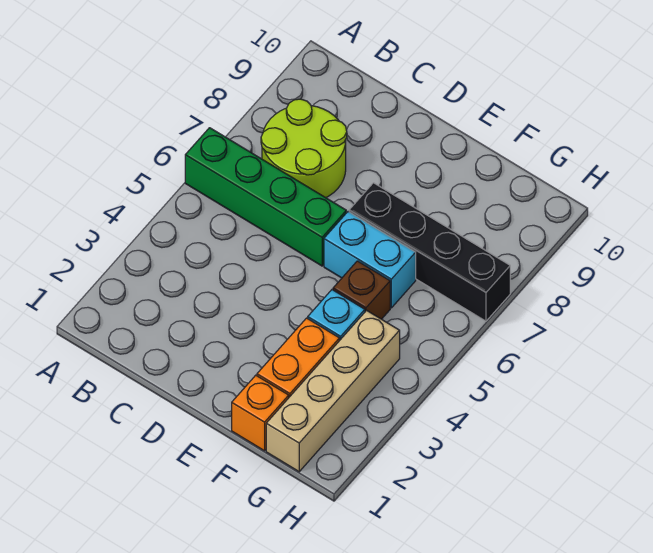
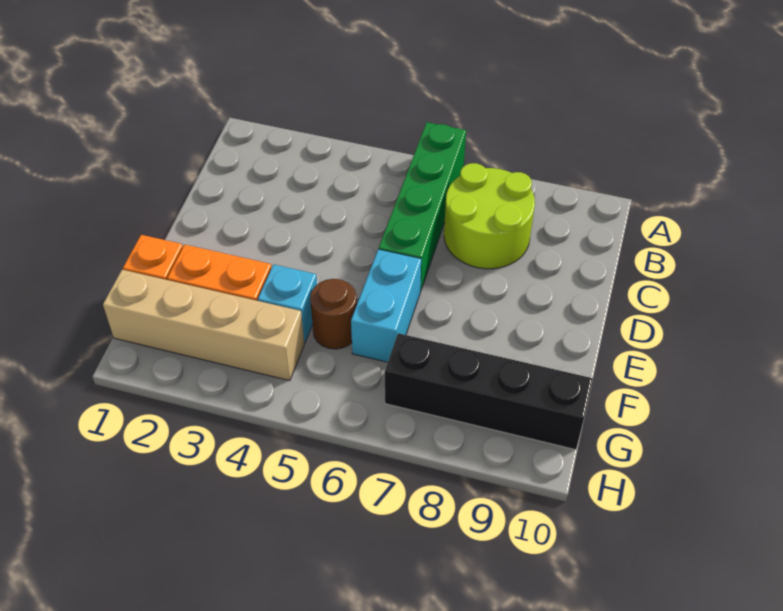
black brick E7:H7 level 1 -> black brick G7:G10 level 1
brown brick F5 level 1 -> brown round brick F5 level 1

